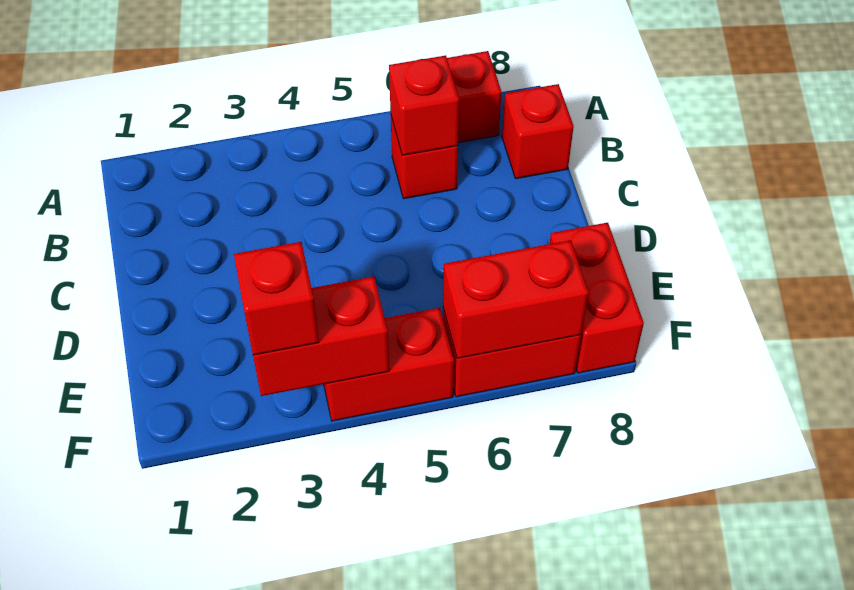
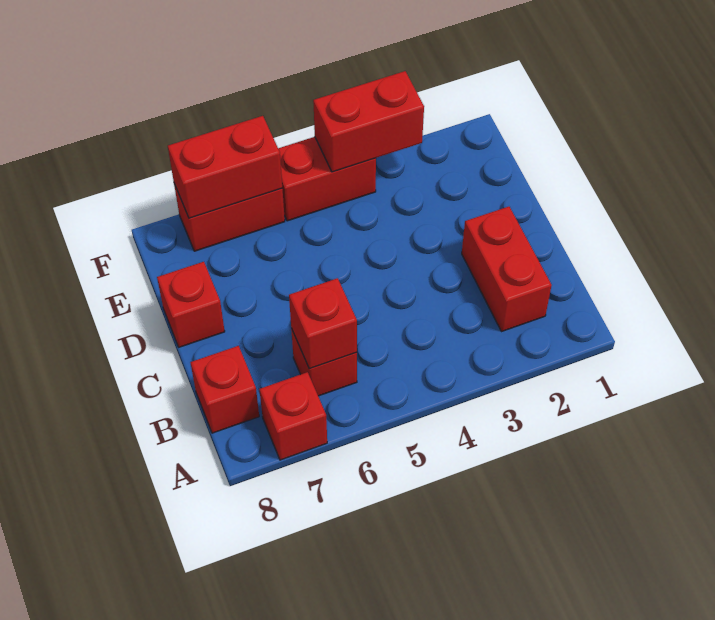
red brick E8:F8 level 1 -> red brick B2:C2 level 1
red brick F3 level 3 -> red brick D8 level 1

